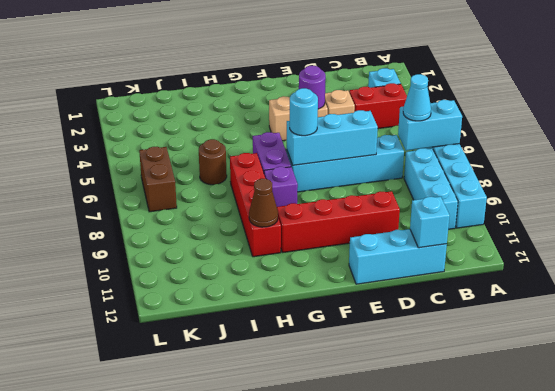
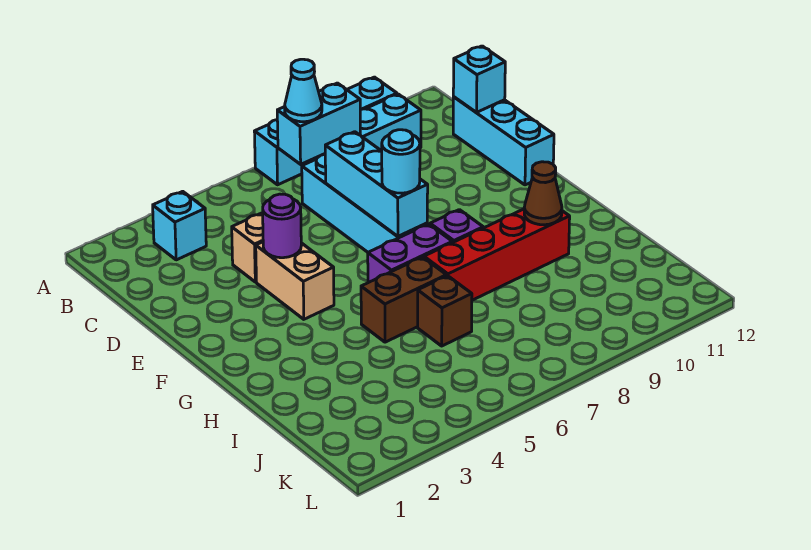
cyan brick A7:B7 level 2 -> cyan brick B7:B8 level 2
red brick B4:C4 level 1 -> none
red brick D10:G10 level 1 -> none
brown round brick I6 level 1 -> brown brick I6 level 1
brown brick K6:K7 level 1 -> brown brick H5:H6 level 1

